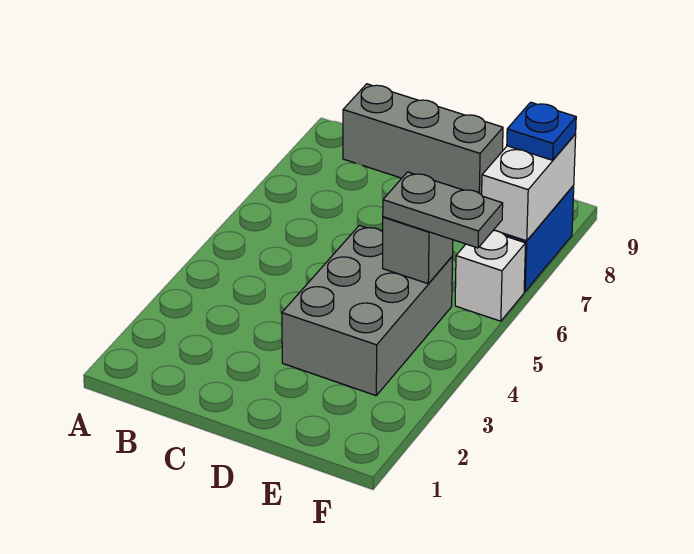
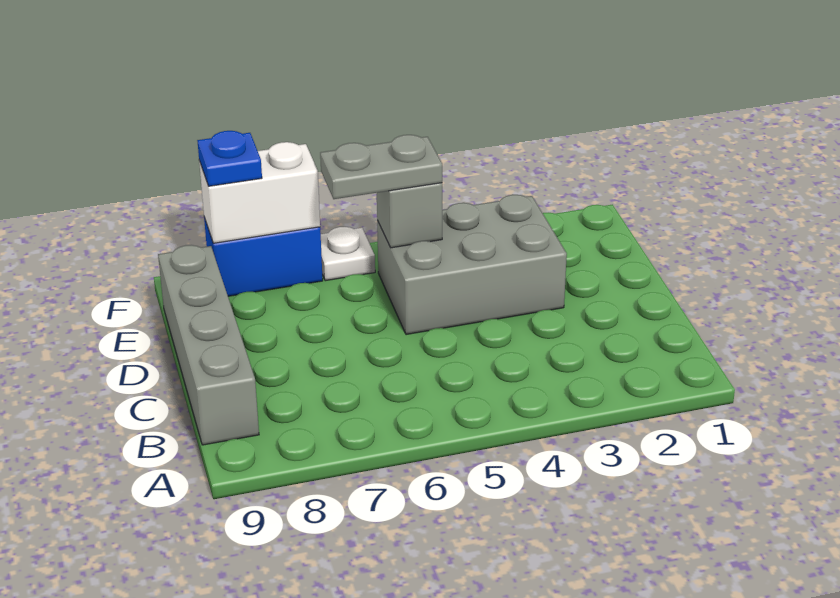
grey brick B9:D9 level 1 -> grey brick B9:E9 level 1
grey plate E5:F5 level 3 -> grey plate E5:E6 level 3
white brick F6 level 1 -> white plate F6 level 1

